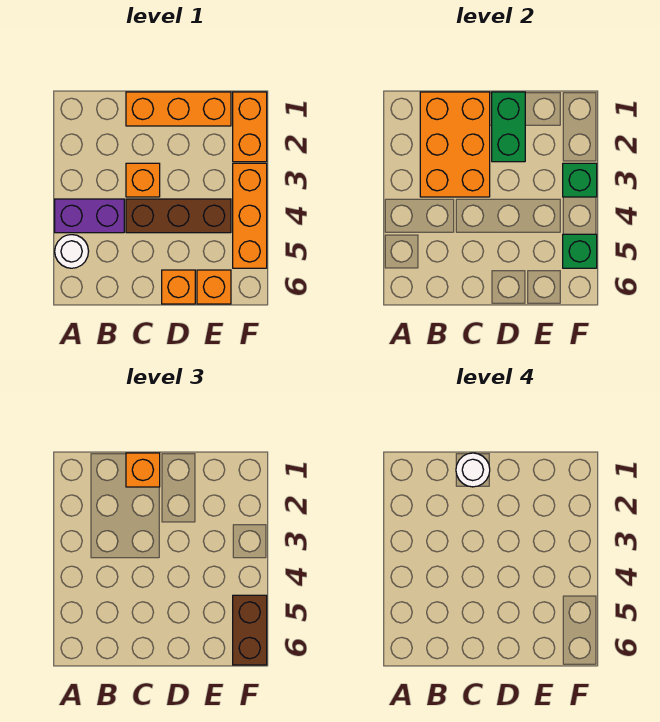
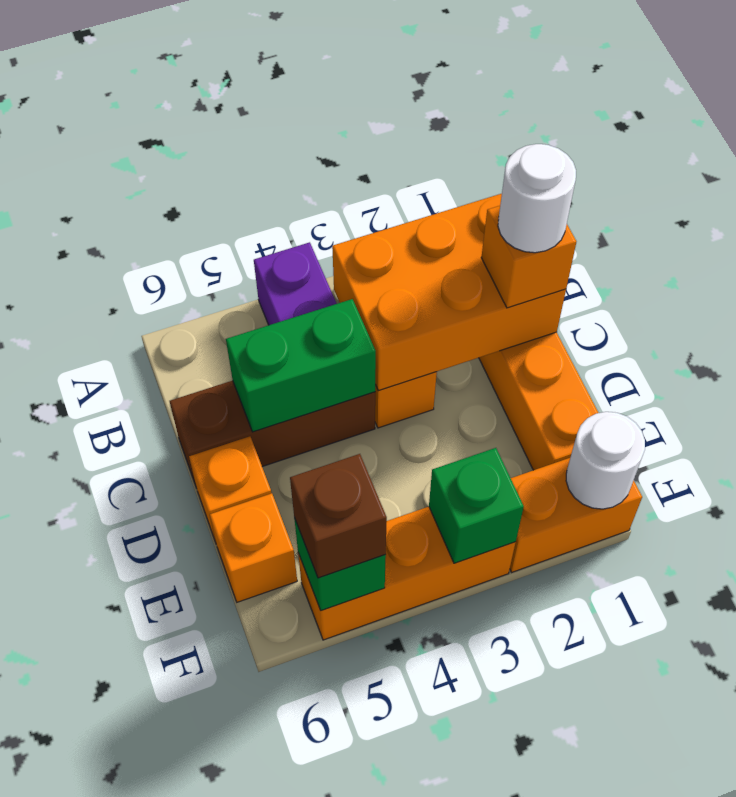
white round brick A5 level 1 -> white round brick F1 level 2
brown brick C4:E4 level 1 -> brown brick C4:C6 level 1
green brick D1:D2 level 2 -> green brick C4:C5 level 2
brown brick F5:F6 level 3 -> brown brick F5 level 3

